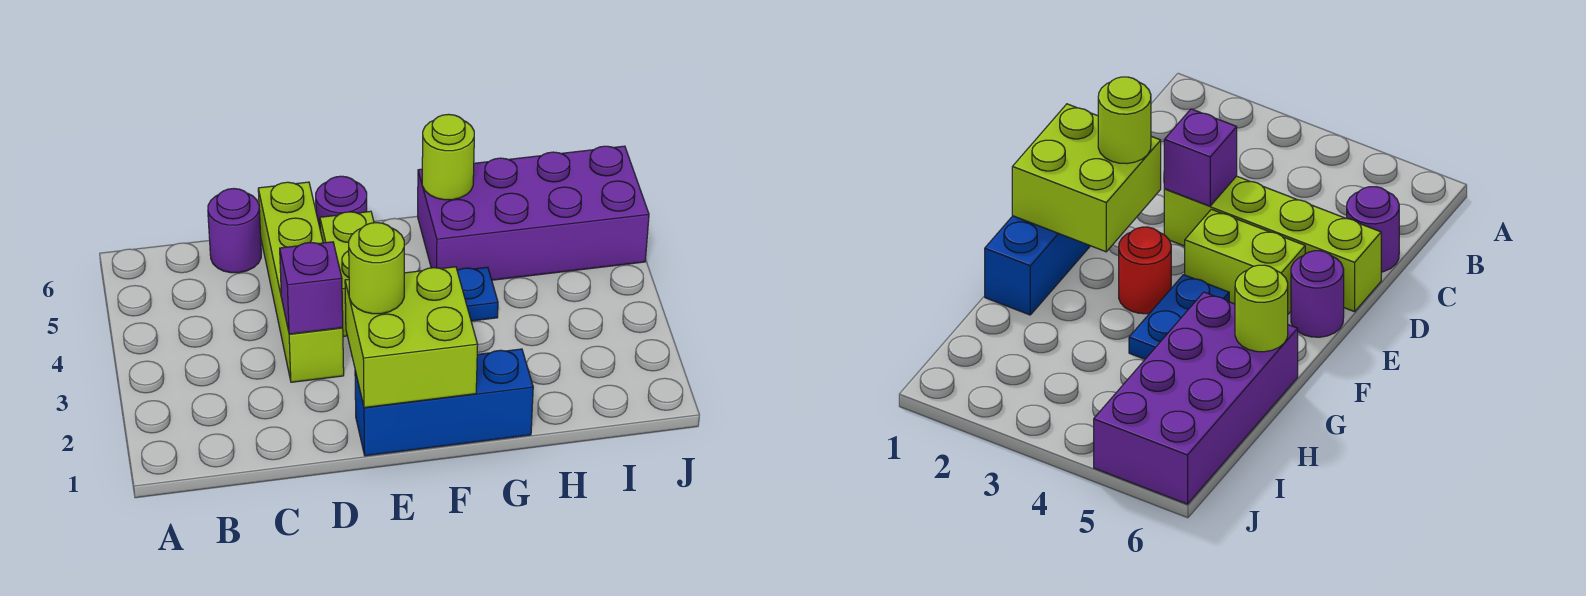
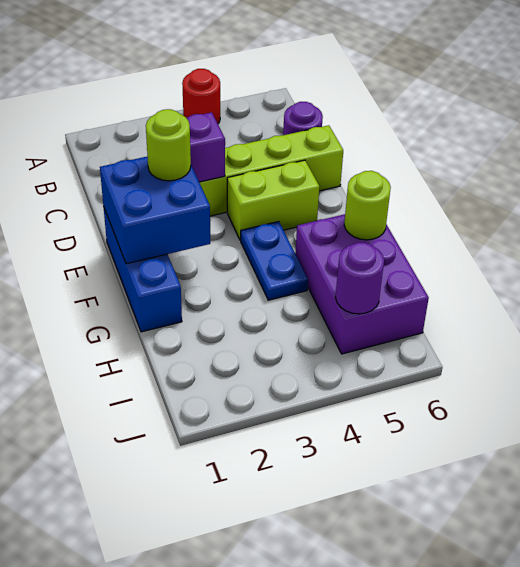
lime brick E1:F2 level 2 -> blue brick E1:F2 level 2
purple round brick E6 level 1 -> purple round brick I5 level 2
red round brick F3 level 1 -> red round brick A4 level 1
purple brick G5:J6 level 1 -> purple brick G5:I6 level 1

